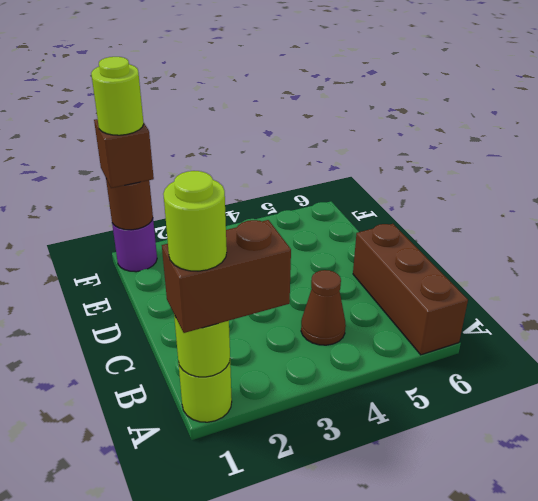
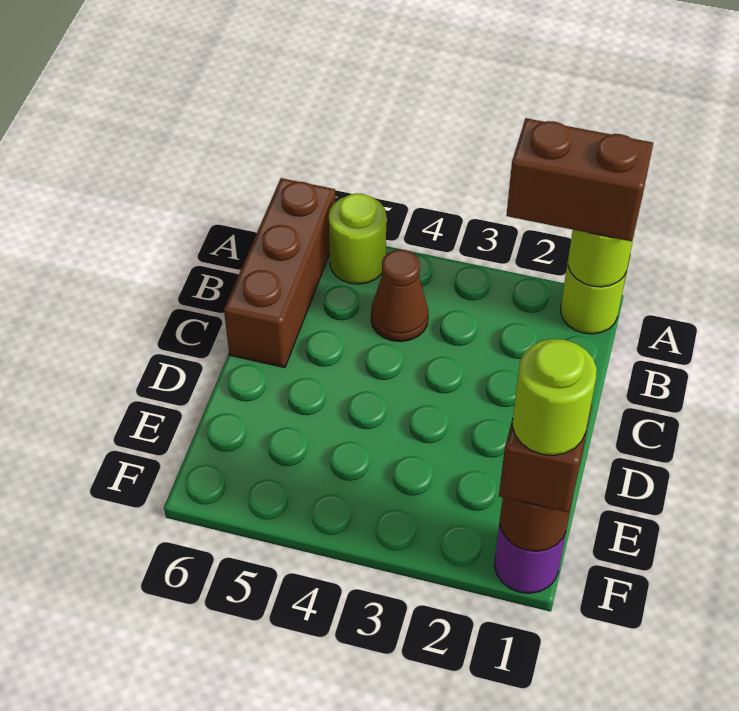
lime round brick A1 level 4 -> lime round brick A5 level 1

